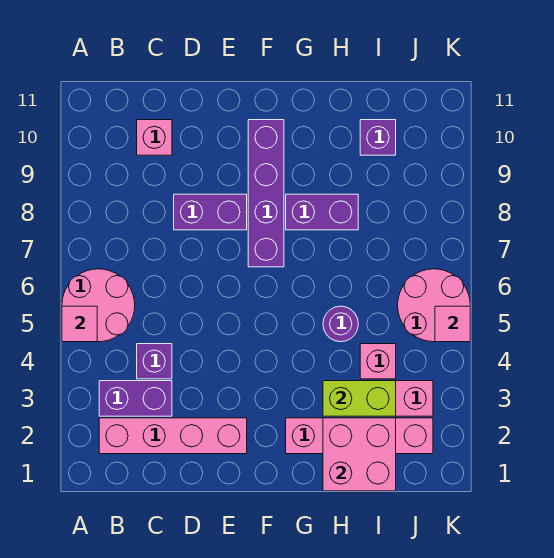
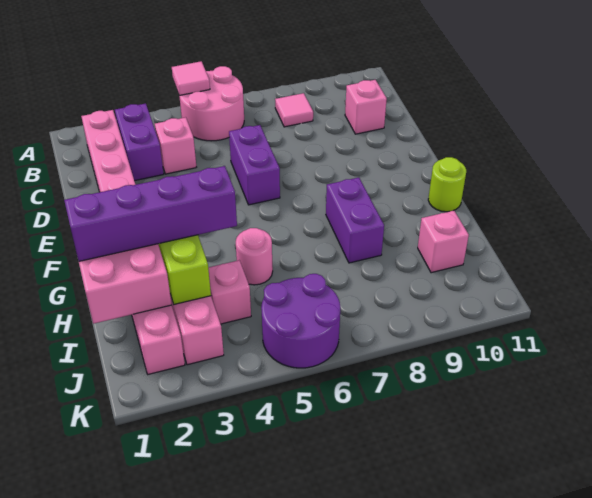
purple brick C4 level 1 -> pink brick C4 level 1
purple brick D8:E8 level 1 -> purple brick D6:E6 level 1
purple brick F7:F10 level 1 -> purple brick H1:H4 level 3
none -> lime round brick G11 level 1
purple round brick H5 level 1 -> pink round brick H5 level 1
purple brick I10 level 1 -> pink brick I10 level 1
pink round brick J5:K6 level 1 -> purple round brick J5:K6 level 1
pink tile K5 level 2 -> pink tile B8 level 1

